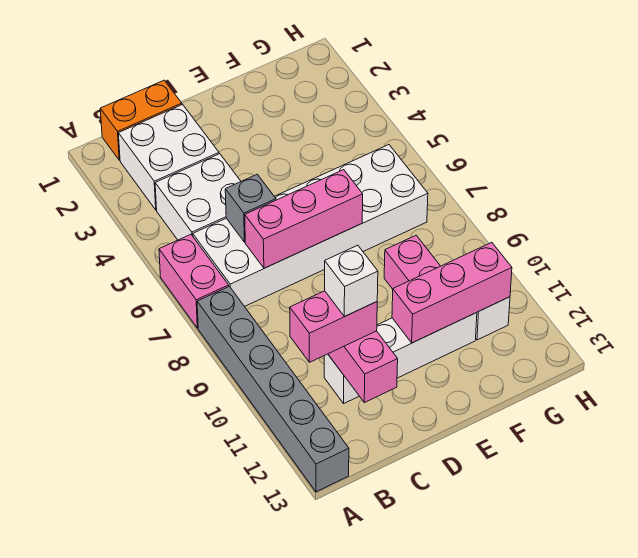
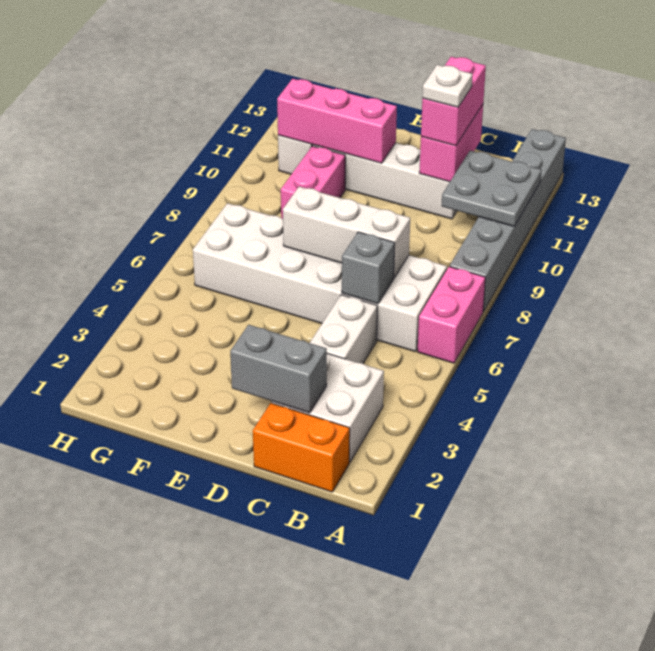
none -> grey plate A10:B11 level 2
white brick B4:C5 level 1 -> white brick C4:C5 level 1
pink brick B11:C11 level 3 -> pink brick C11:C12 level 3
none -> grey brick C2:D2 level 2
pink brick C7:E7 level 2 -> white brick C7:E7 level 2
white brick C11 level 4 -> white plate C11 level 4

